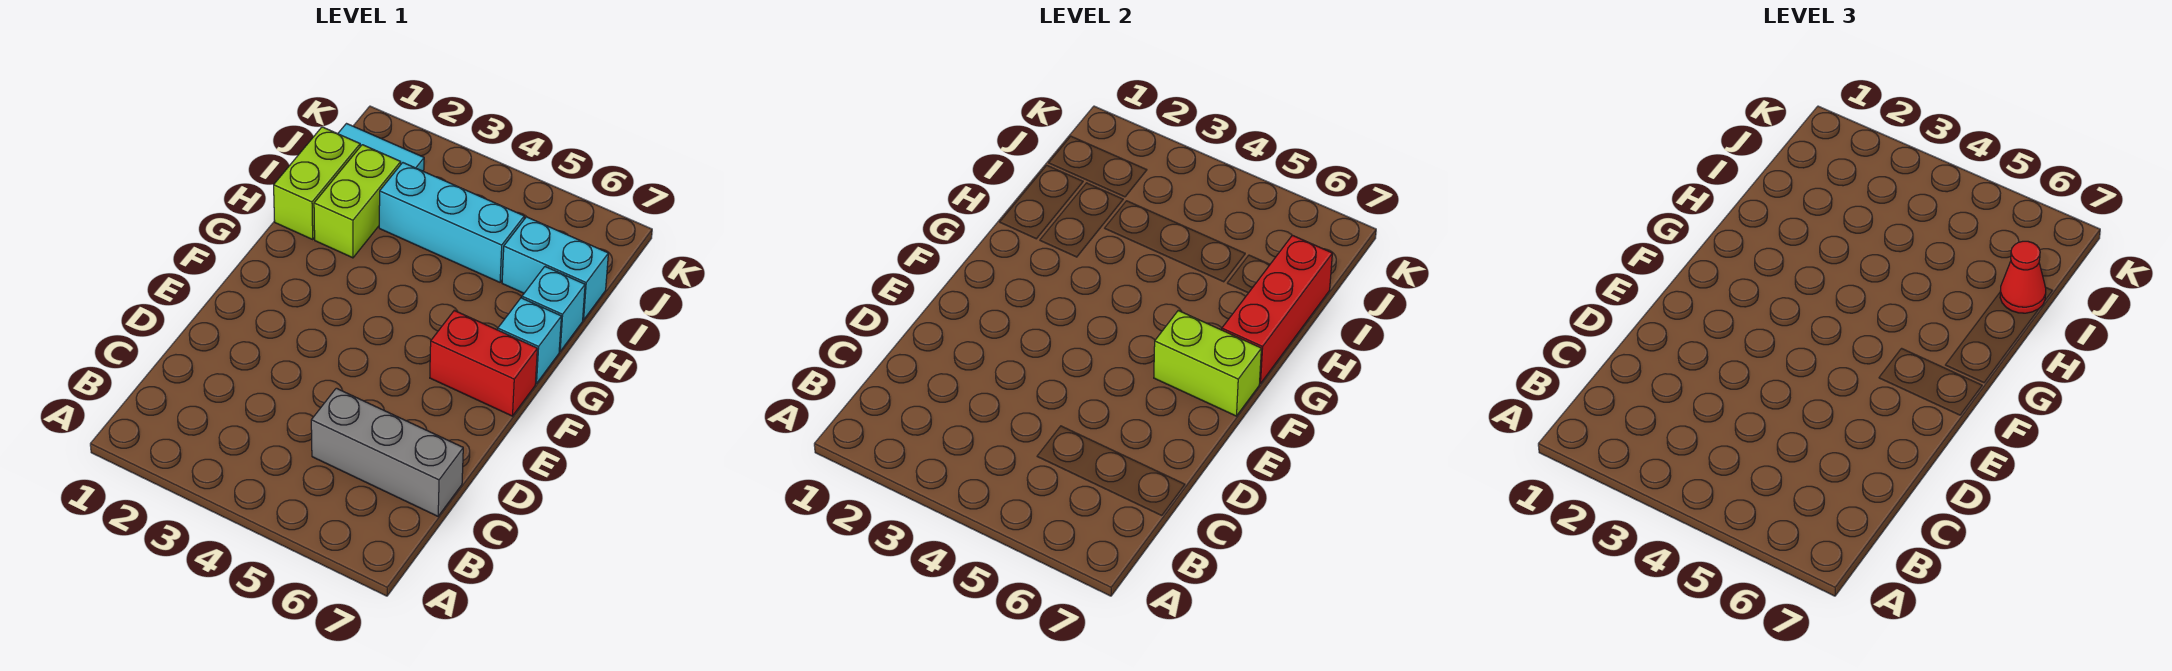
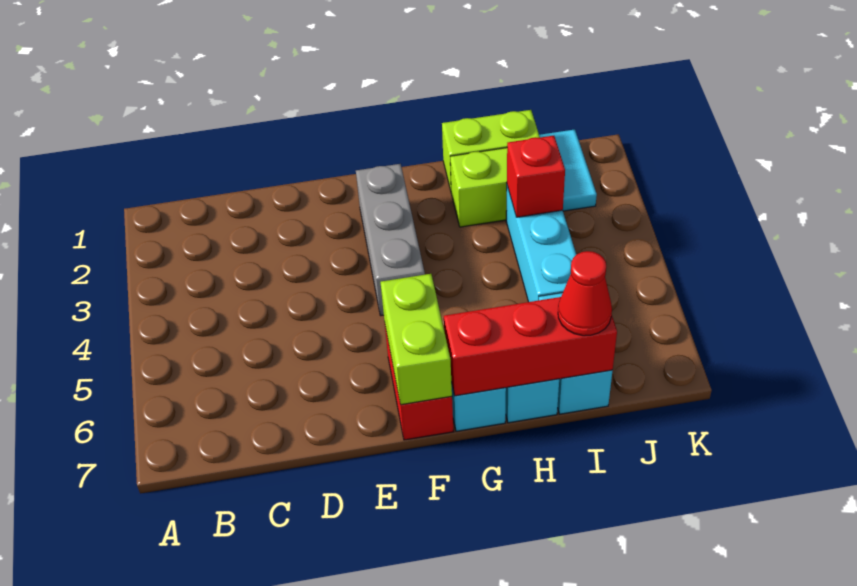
grey brick C5:C7 level 1 -> grey brick F2:F4 level 1
none -> red brick I3 level 2

